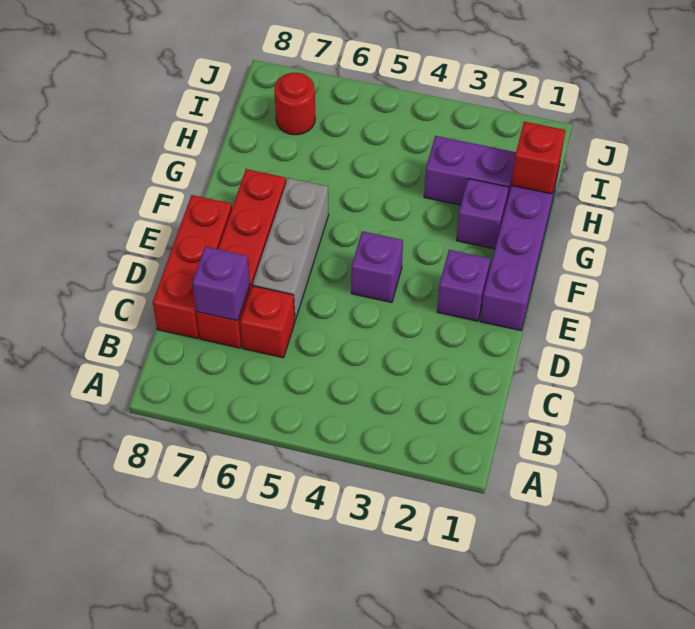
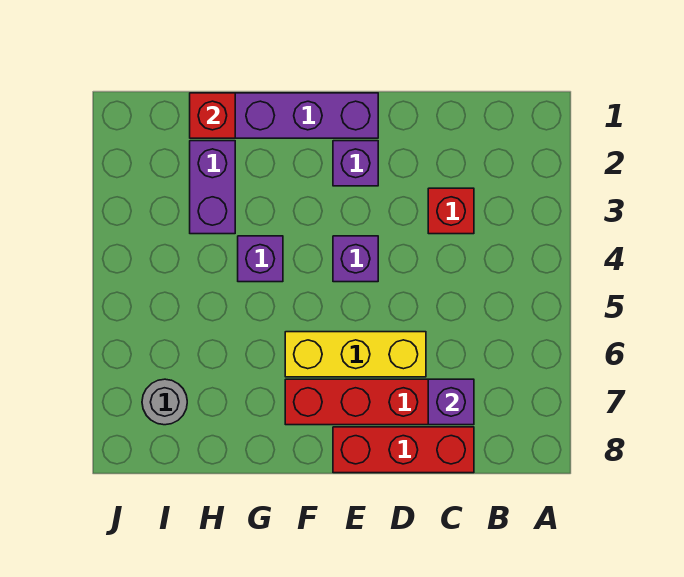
red brick C6 level 1 -> red brick C3 level 1
grey brick D6:F6 level 1 -> yellow brick D6:F6 level 1
purple brick G2 level 1 -> purple brick G4 level 1
red round brick I7 level 1 -> grey round brick I7 level 1

